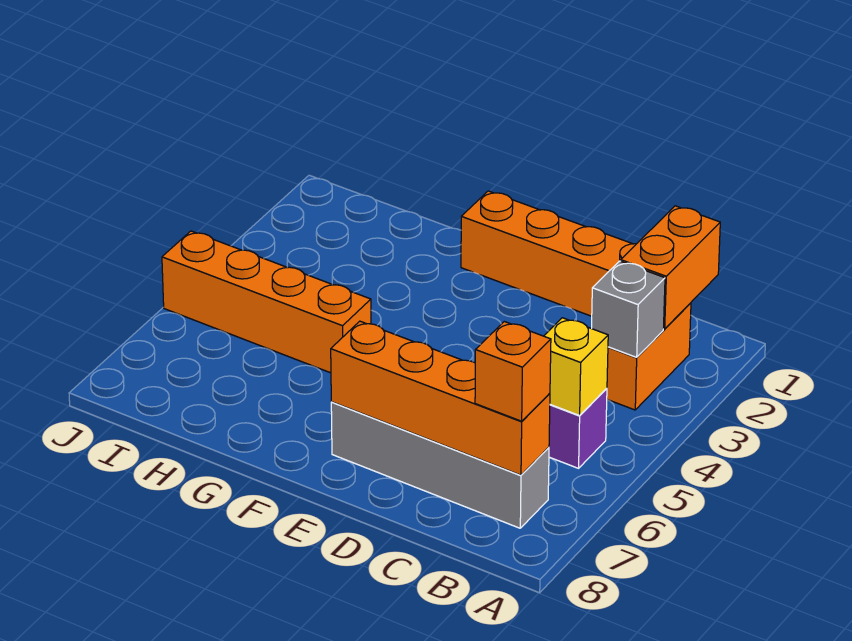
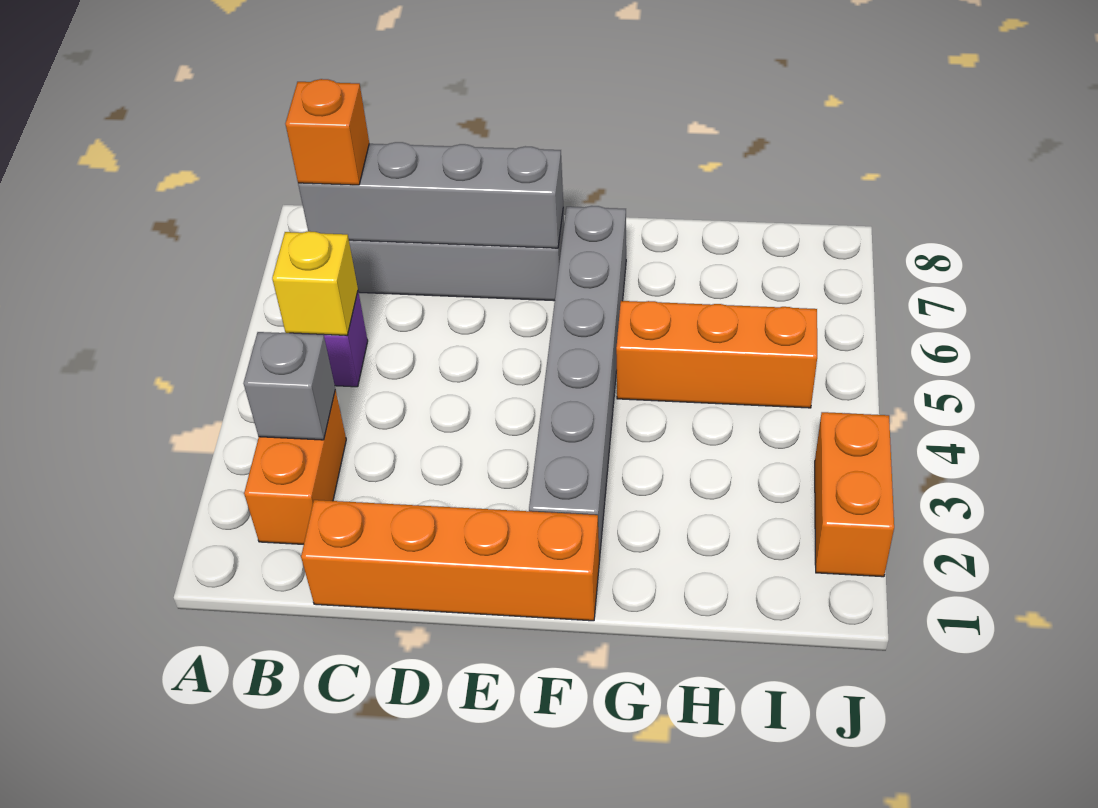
orange brick B1:B2 level 2 -> orange brick J2:J3 level 1
orange brick B7:E7 level 2 -> grey brick B7:E7 level 2
none -> grey brick F2:F7 level 1
orange brick G5:J5 level 1 -> orange brick G5:I5 level 1

